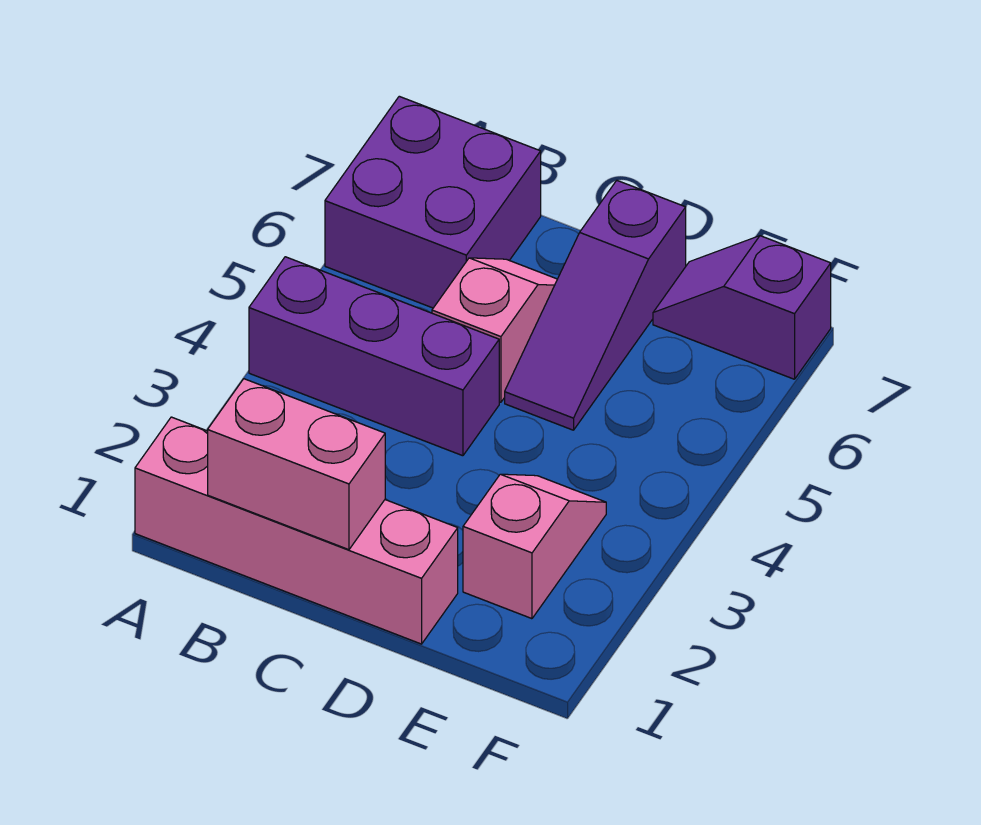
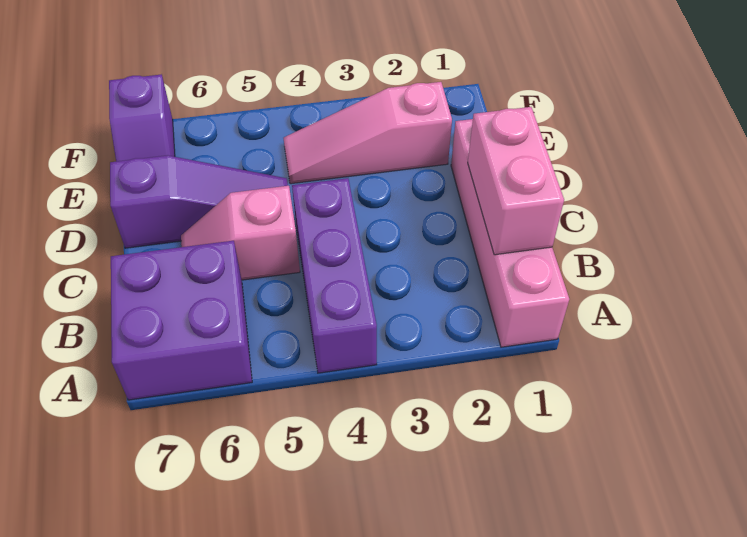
pink slope E2:E3 level 1 top 2 -> pink slope E2:E4 level 1 top 2

